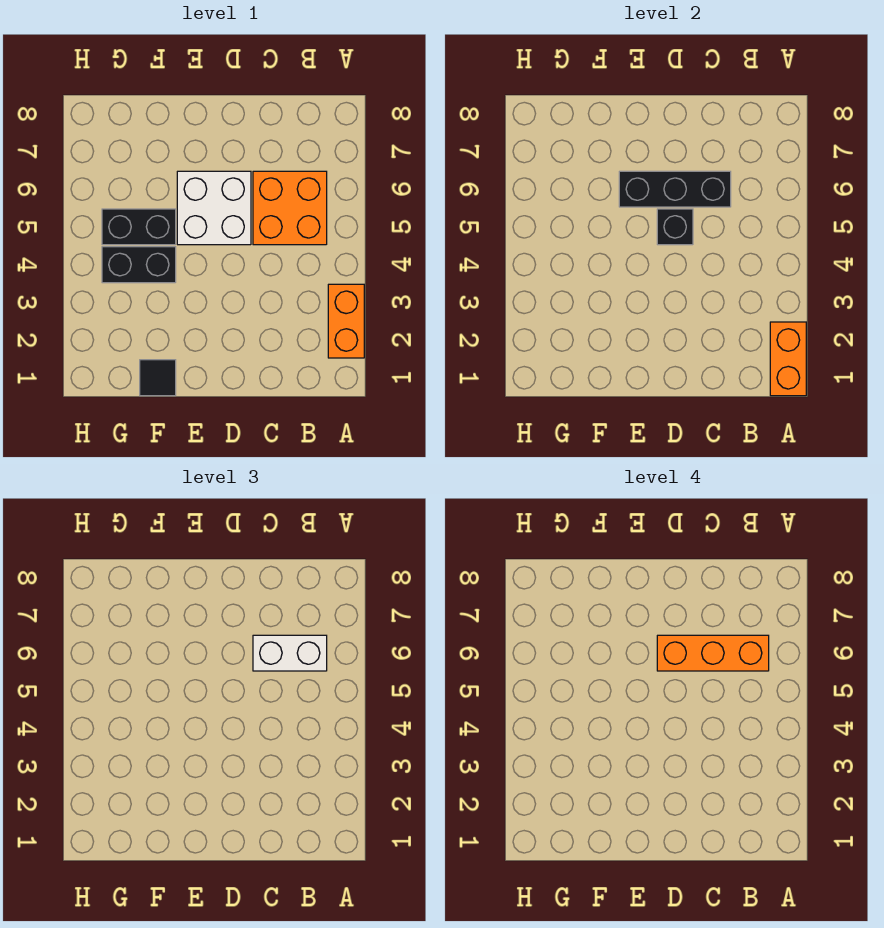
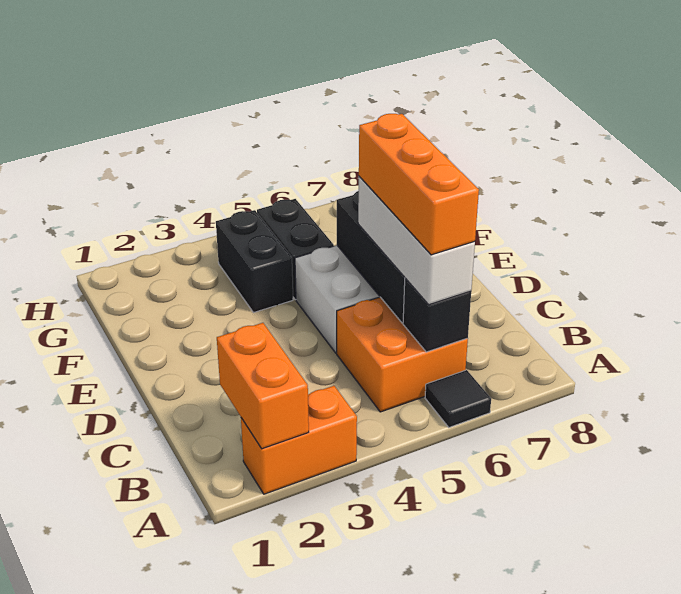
orange brick A1:A2 level 2 -> orange brick A2:B2 level 2
white brick B6:C6 level 3 -> white brick B6:D6 level 3
black brick D5 level 2 -> black brick B6 level 2
black tile F1 level 1 -> black tile A6 level 1

